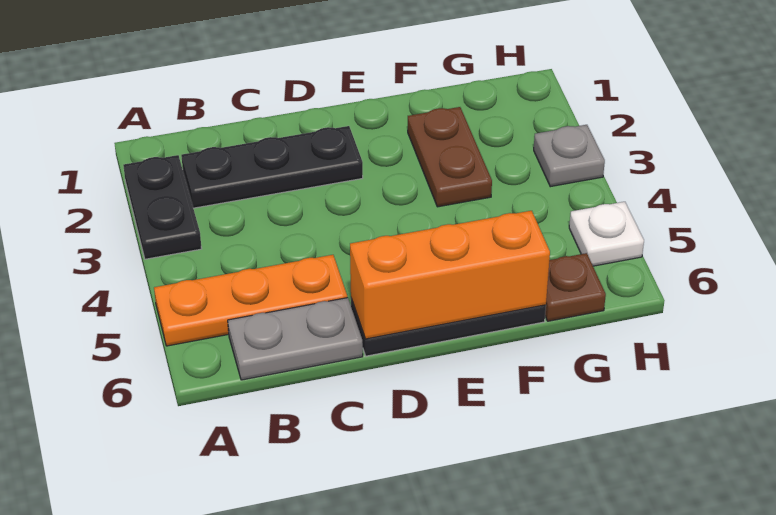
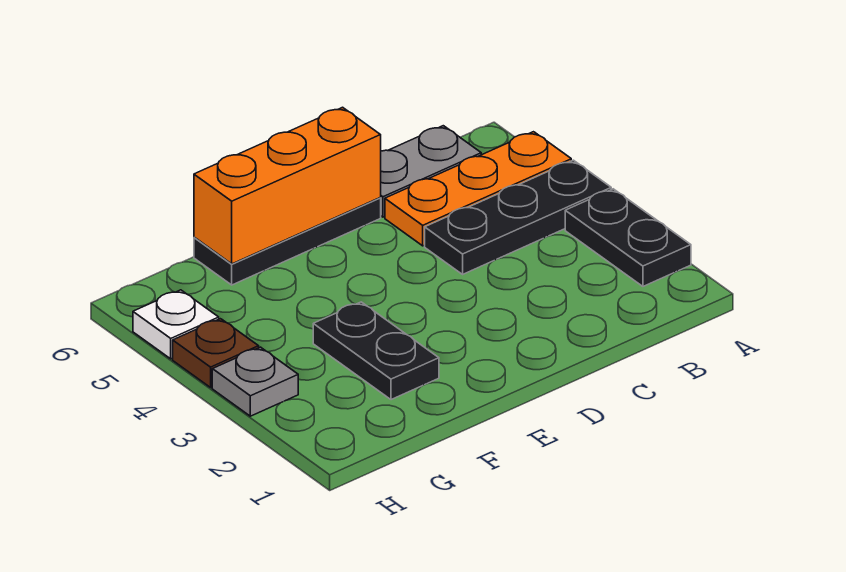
black plate B2:D2 level 1 -> black plate A4:C4 level 1
brown plate F2:F3 level 1 -> black plate F2:F3 level 1
brown plate G6 level 1 -> brown plate H4 level 1

